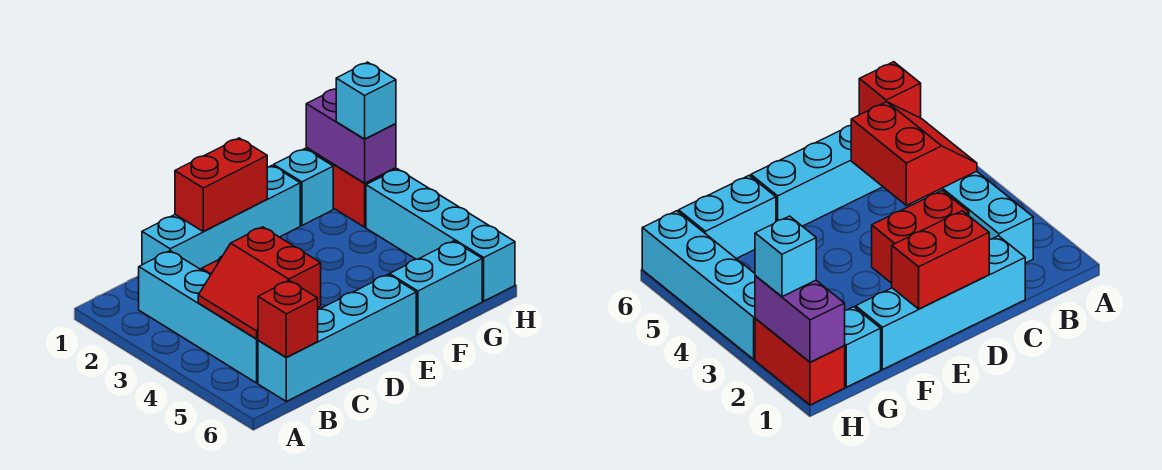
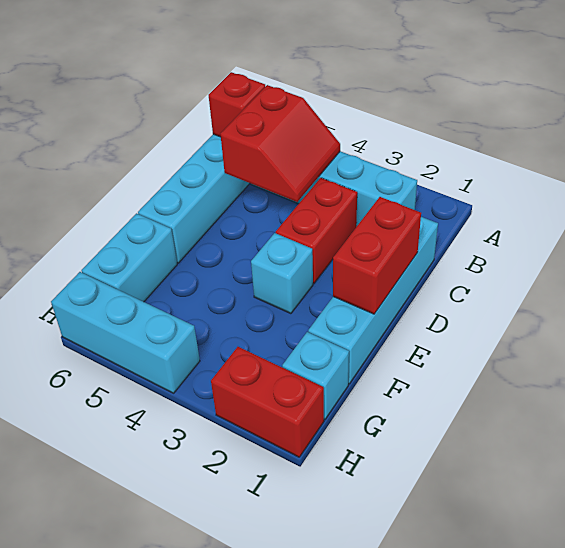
red slope B4:C5 level 2 top C -> red slope B4:C5 level 2 top 5
purple brick H1:H2 level 2 -> none
cyan brick H2 level 3 -> cyan brick E3 level 1
cyan brick H3:H6 level 1 -> cyan brick H4:H6 level 1

